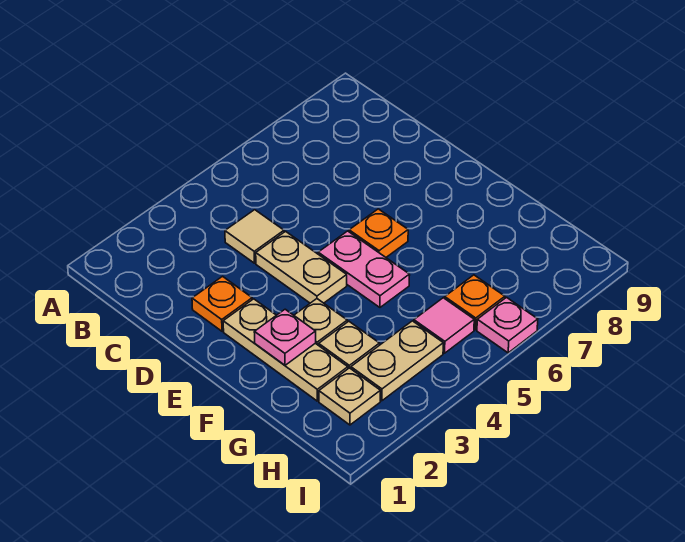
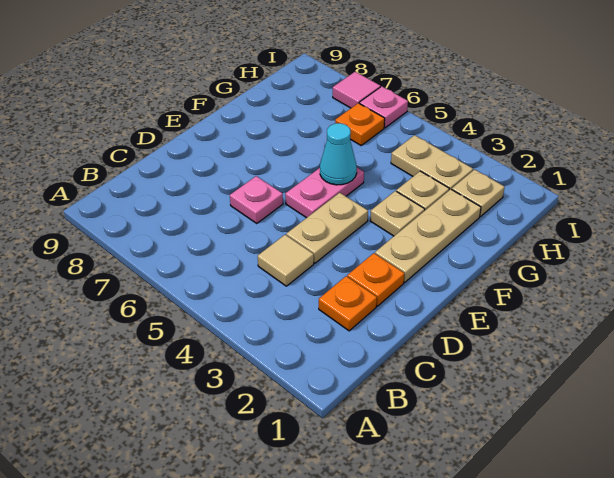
orange plate E6 level 1 -> orange plate C2 level 1
pink plate F2 level 2 -> pink plate D6 level 1
none -> cyan cone F5 level 2
pink tile H5 level 1 -> pink tile I7 level 1

